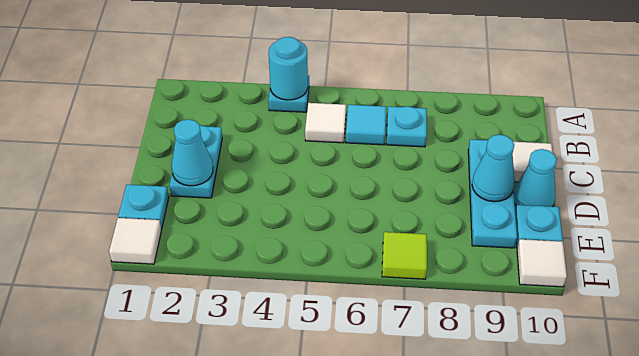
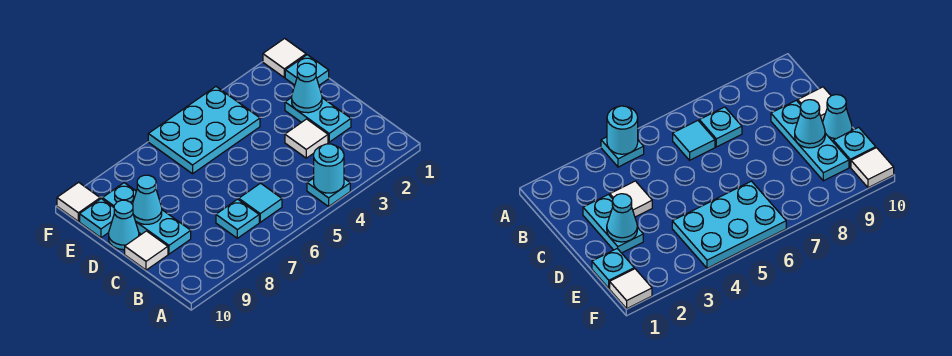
white tile B5 level 1 -> white tile C3 level 1
none -> cyan plate E4:F6 level 1
lime tile F7 level 1 -> none

